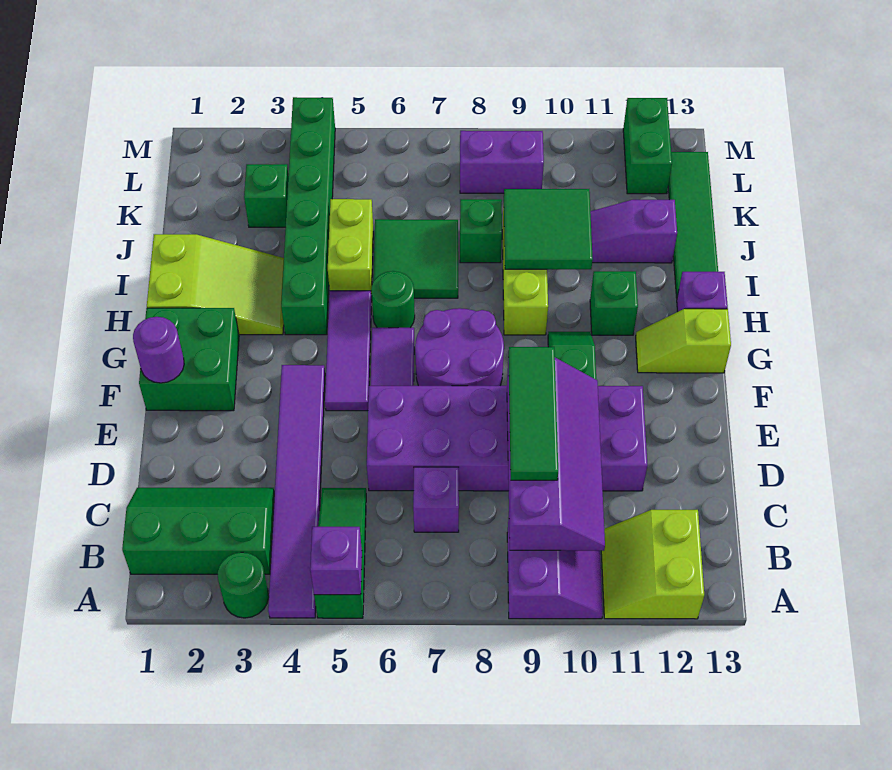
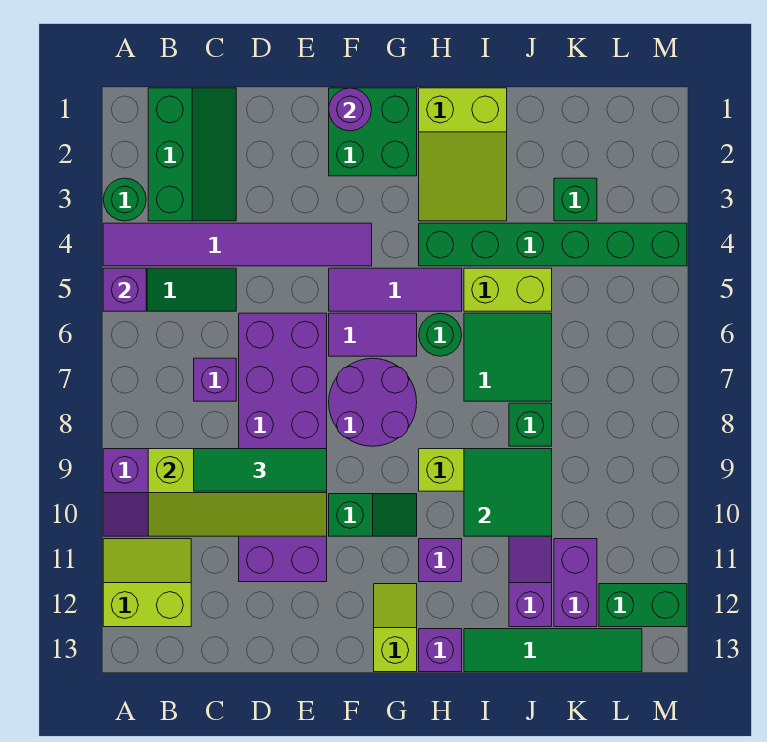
purple slope B9:E10 level 2 top 9 -> lime slope B9:E10 level 2 top 9
green brick H11 level 1 -> purple brick H11 level 1
purple brick L8:L9 level 1 -> purple brick K11:K12 level 1

